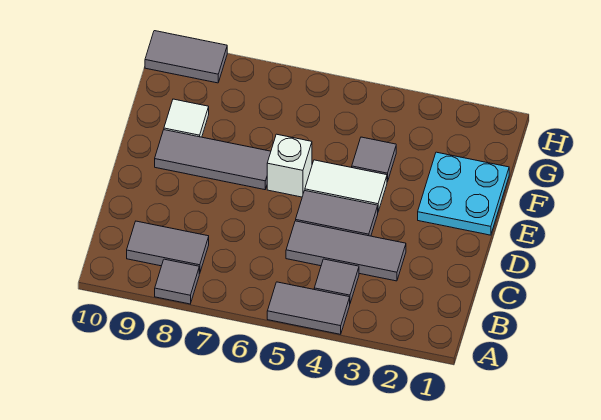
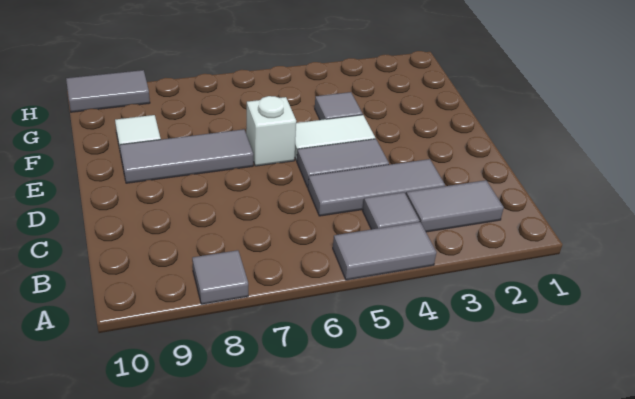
grey tile B8:B9 level 1 -> grey tile B2:B3 level 1
cyan plate E1:F2 level 1 -> none

